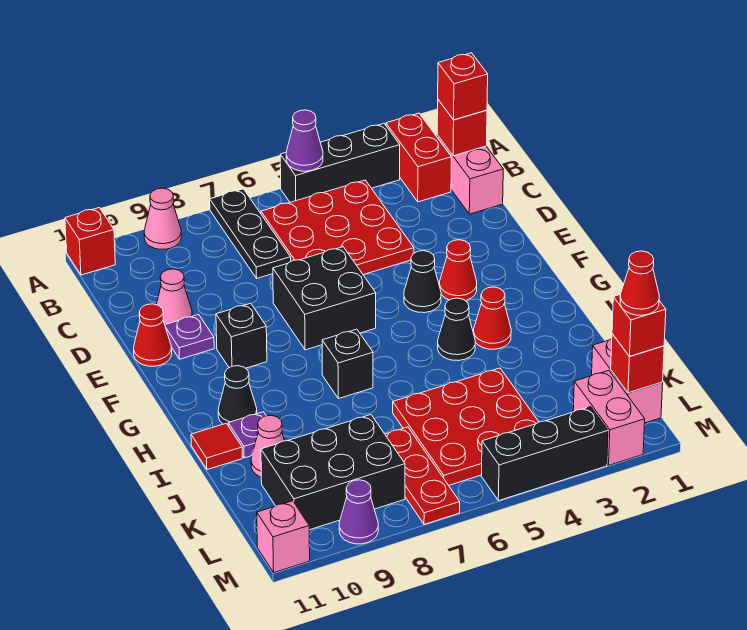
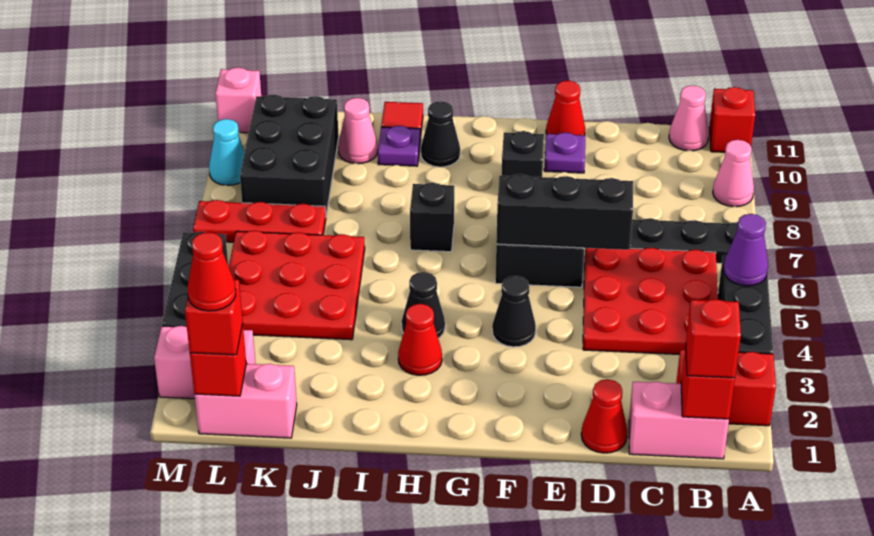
none -> black brick D6:F6 level 2
pink cone D10 level 1 -> pink cone B11 level 1
red cone F3 level 1 -> red cone D1 level 1
purple cone M9 level 1 -> cyan cone M9 level 1

